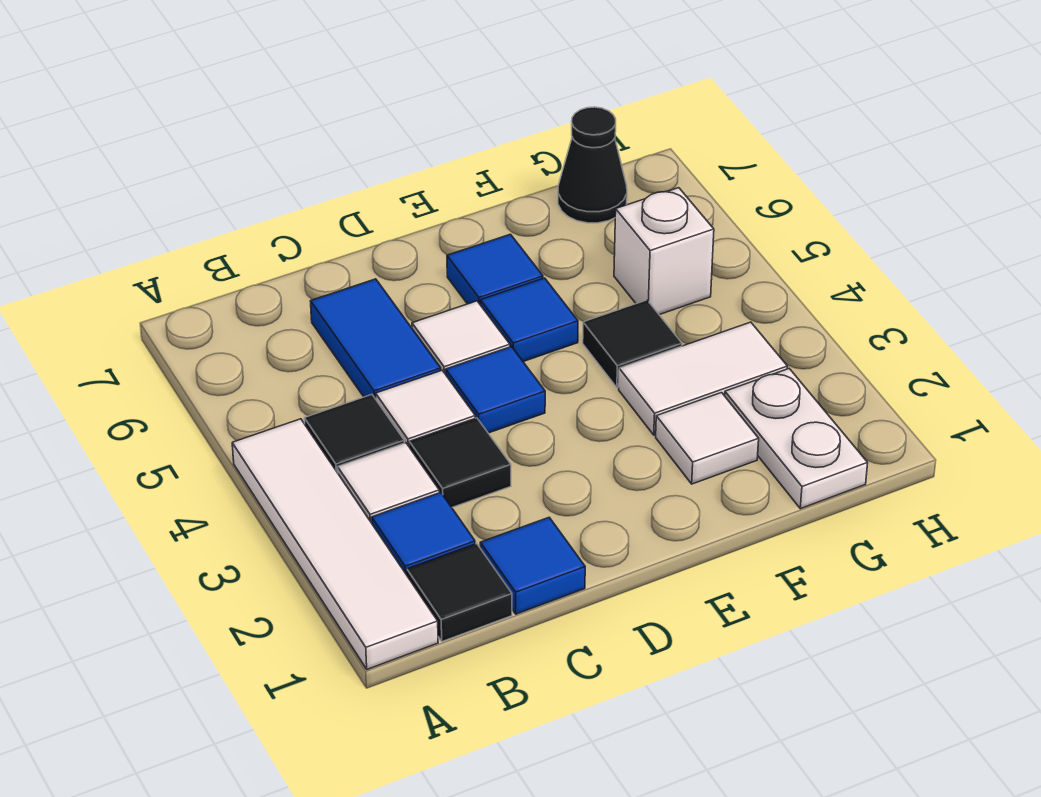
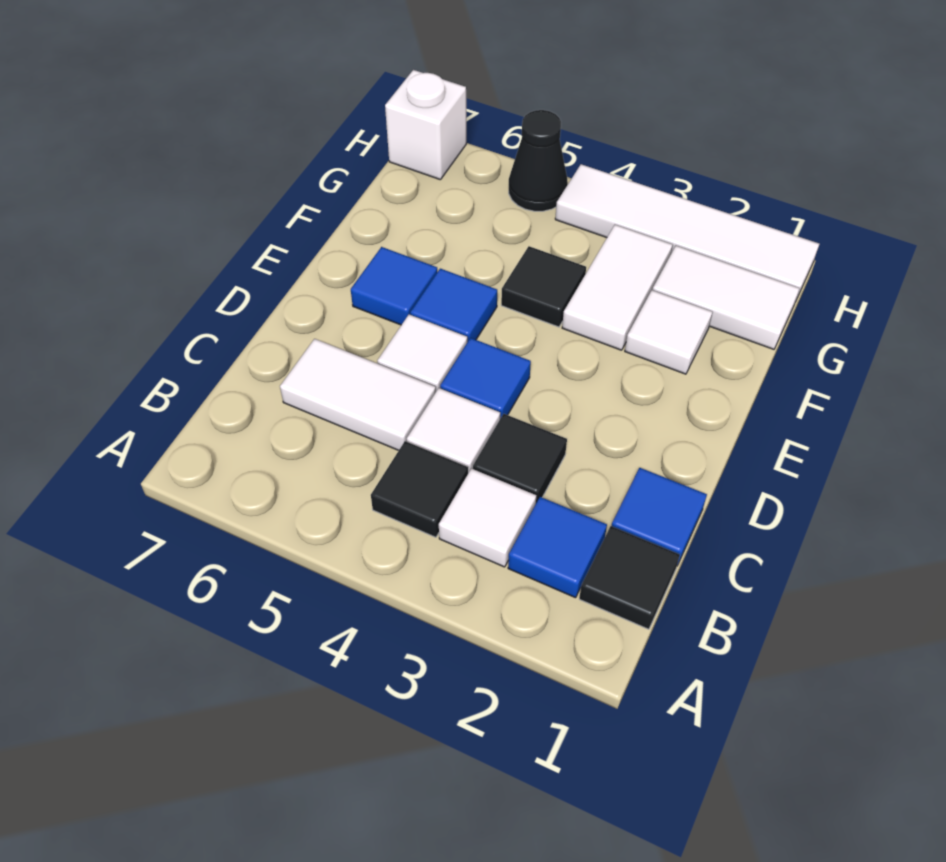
white tile A1:A4 level 1 -> white tile H1:H4 level 1
blue tile C5:C6 level 1 -> white tile C5:C6 level 1
white plate G1:G2 level 1 -> white tile G1:G2 level 1
white brick G5 level 1 -> white brick H7 level 1
black cone G7 level 1 -> black cone H5 level 1

